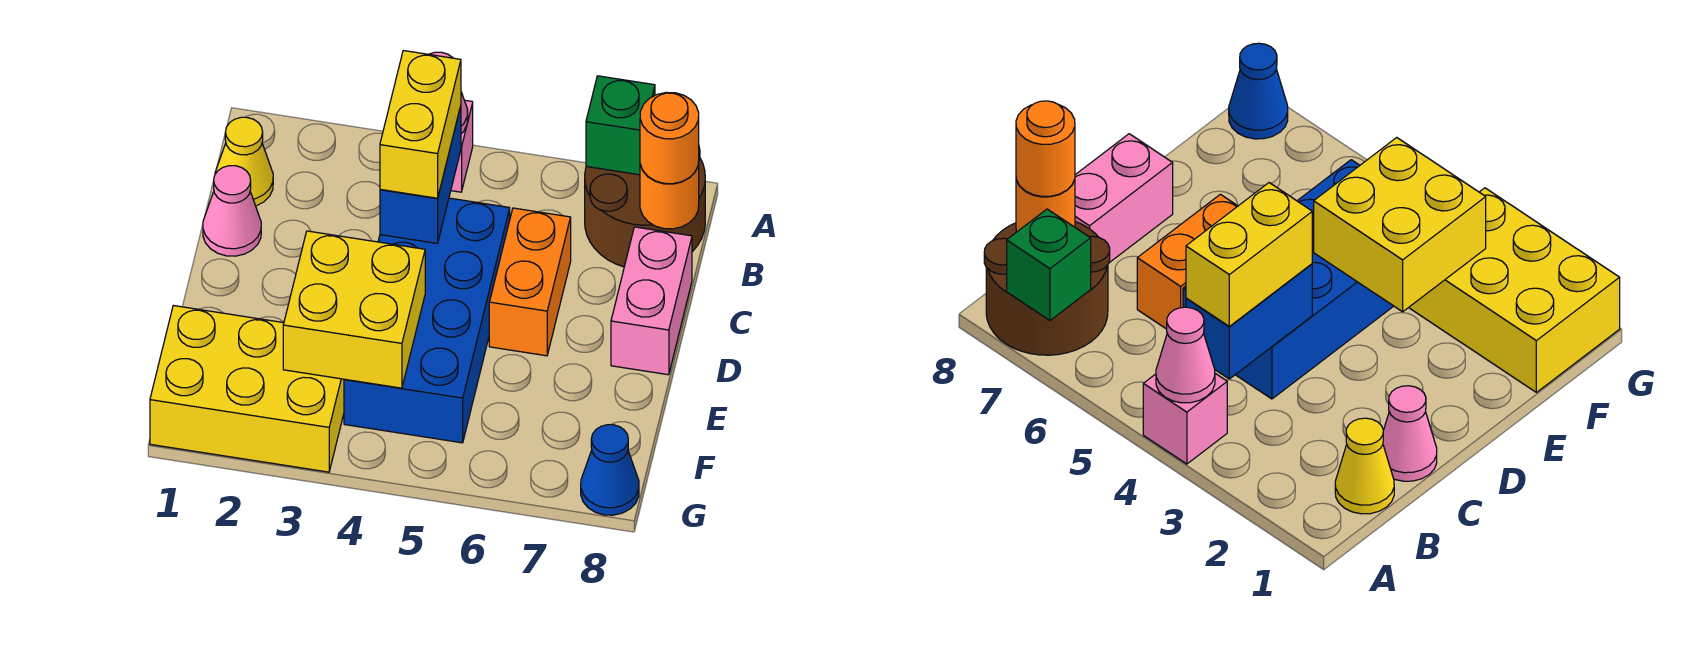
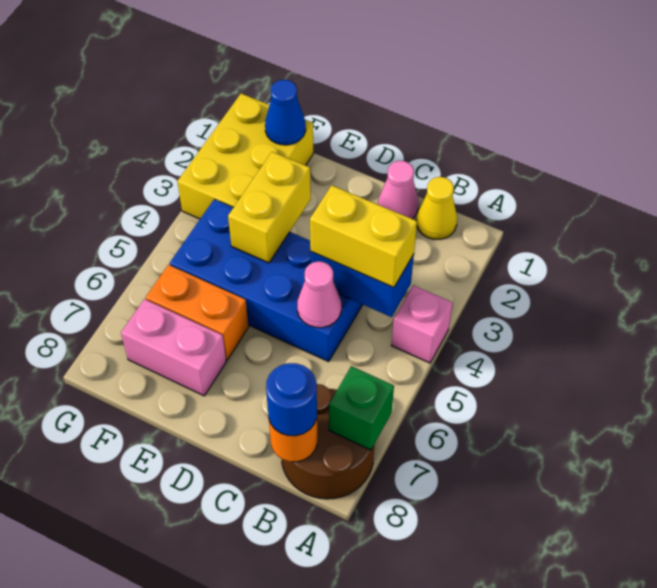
pink cone A4 level 2 -> pink cone C5 level 2
orange round brick B8 level 3 -> blue round brick B8 level 3
orange brick C6:D6 level 1 -> orange brick E6:F6 level 1
pink brick C8:D8 level 1 -> pink brick E7:F7 level 1
yellow brick E3:F4 level 2 -> yellow brick E3:E4 level 2
blue cone G8 level 1 -> blue cone F1 level 2

